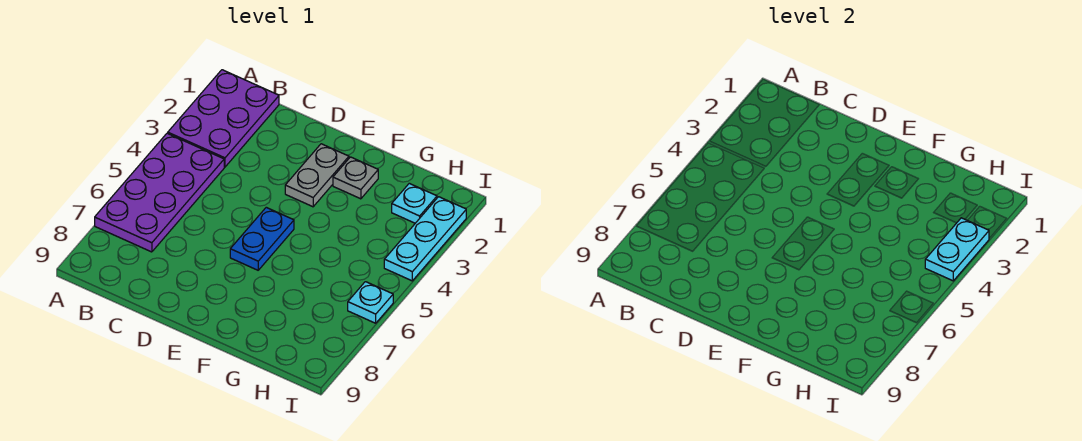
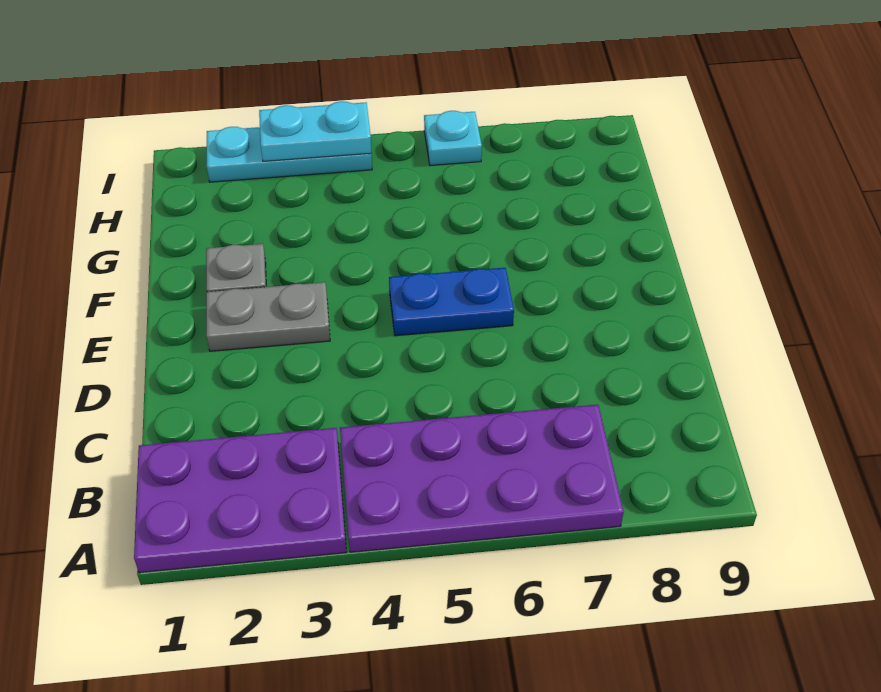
cyan plate H2 level 1 -> none

